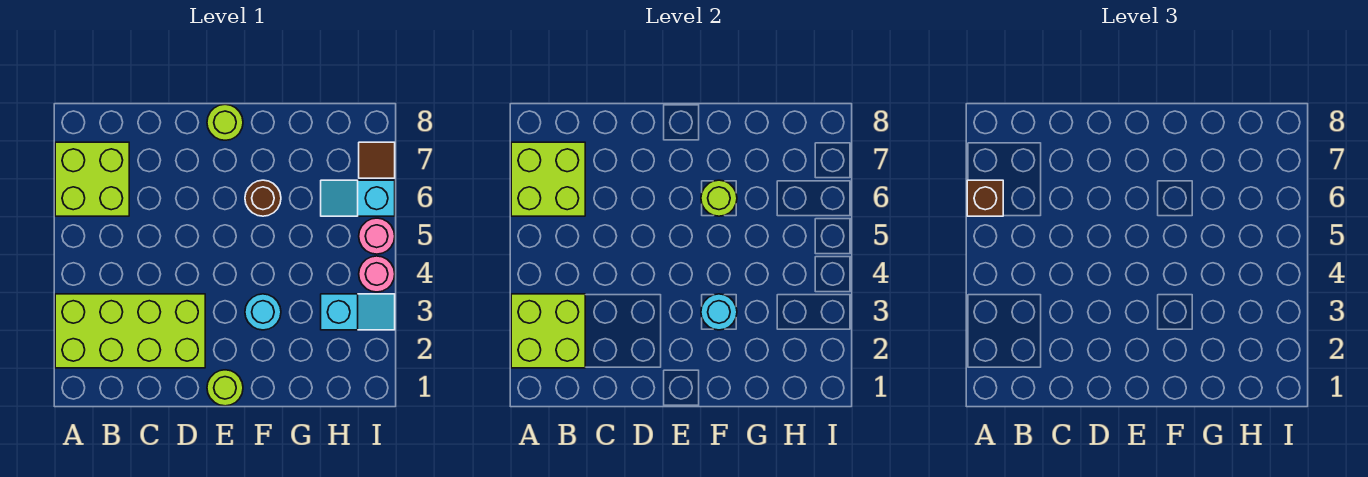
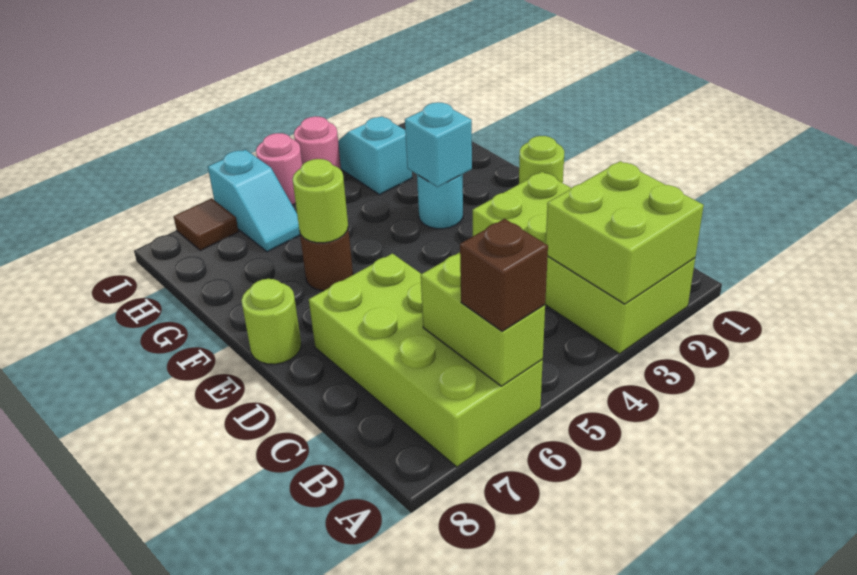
lime brick A6:B7 level 1 -> lime brick A6:D7 level 1
lime brick A6:B7 level 2 -> lime brick A6:B6 level 2
cyan round brick F3 level 2 -> cyan brick F3 level 2

